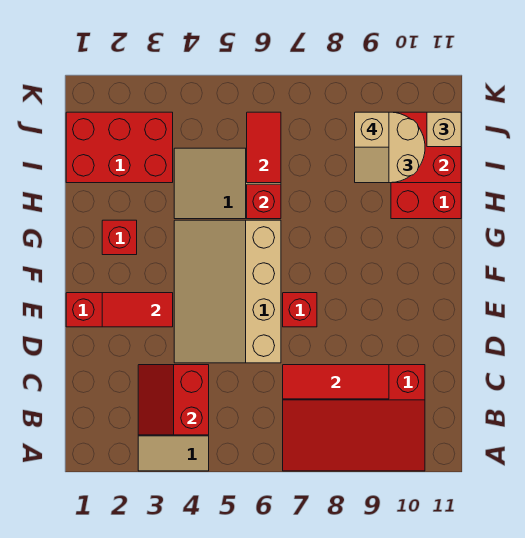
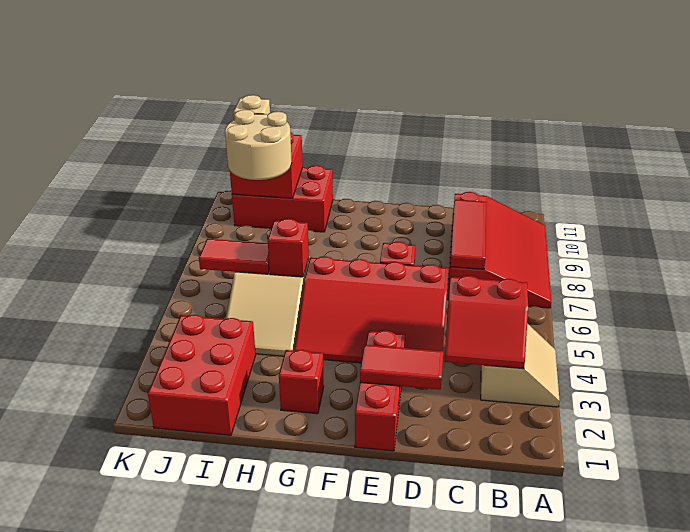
tan slope D4:G6 level 1 top 6 -> red slope D4:G6 level 1 top 6
red tile E2:E3 level 2 -> red tile D2:E2 level 2
tan slope I9:J9 level 4 top J -> none

